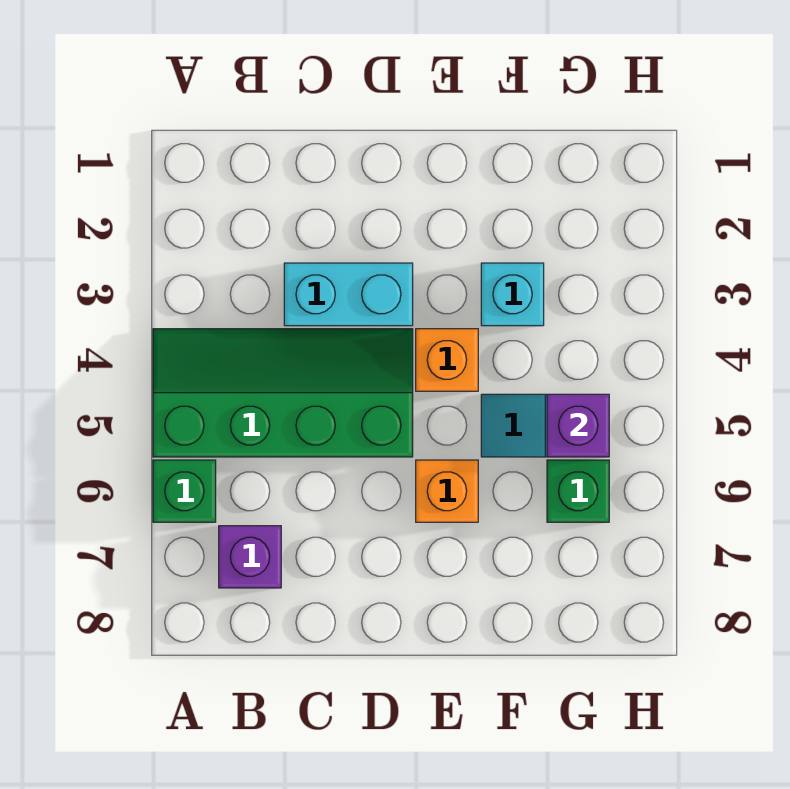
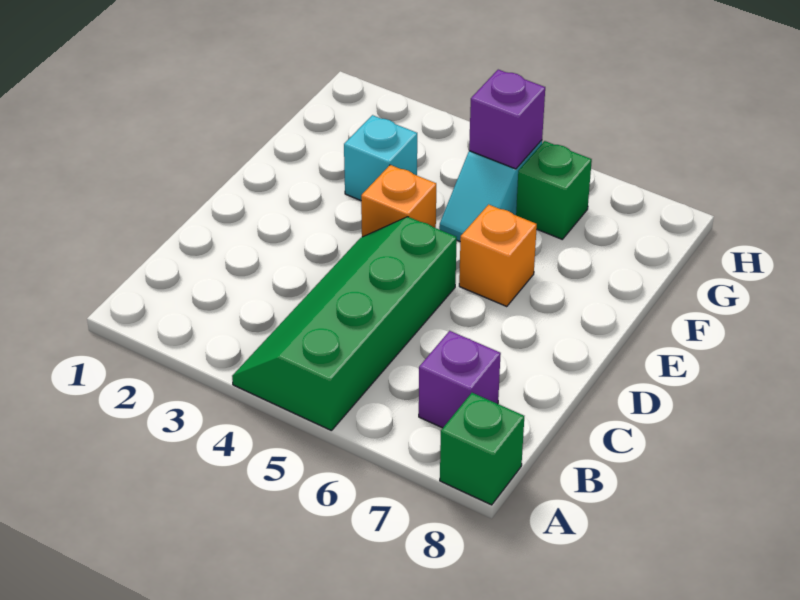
green brick A6 level 1 -> green brick A8 level 1
cyan brick C3:D3 level 1 -> none

